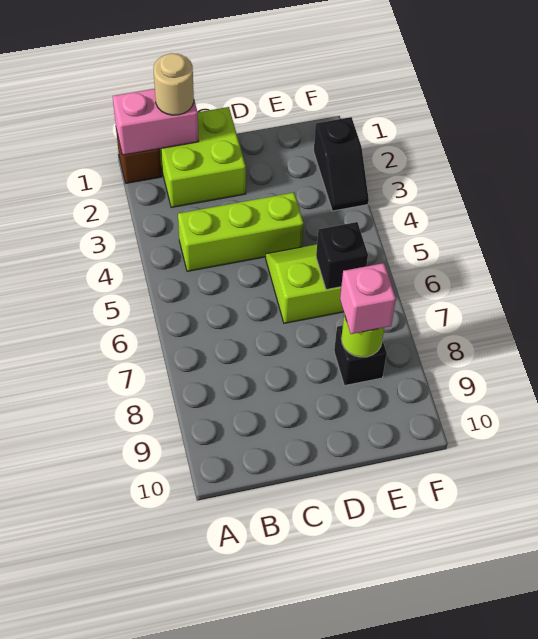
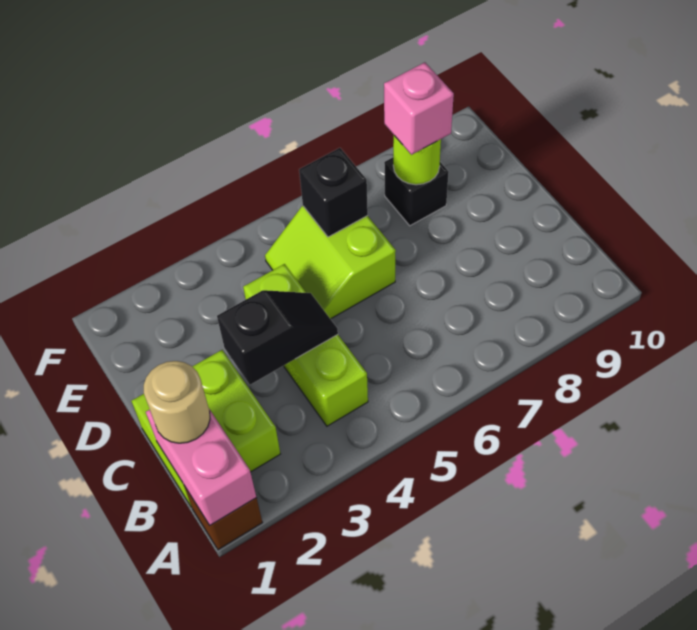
black slope F2:F3 level 1 top 2 -> black slope C3:C4 level 2 top 3

